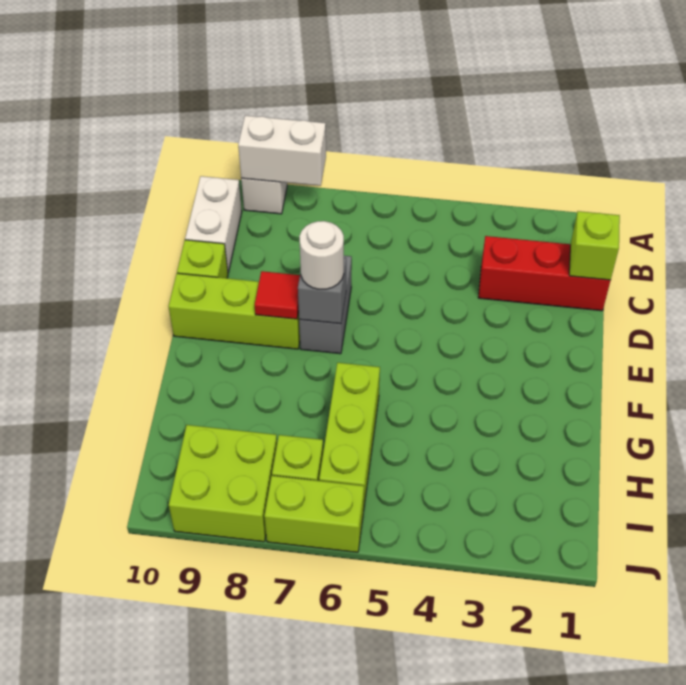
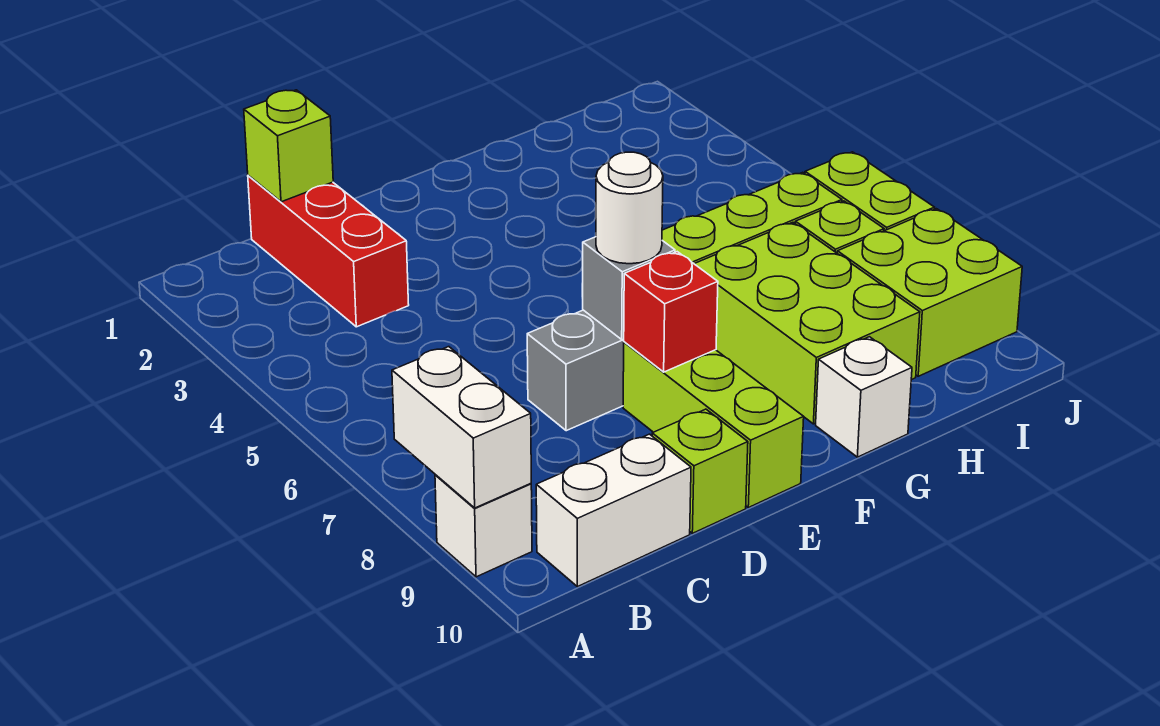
red tile E8 level 2 -> red brick E8 level 2
none -> lime brick G7:H9 level 1
none -> white brick G10 level 1

